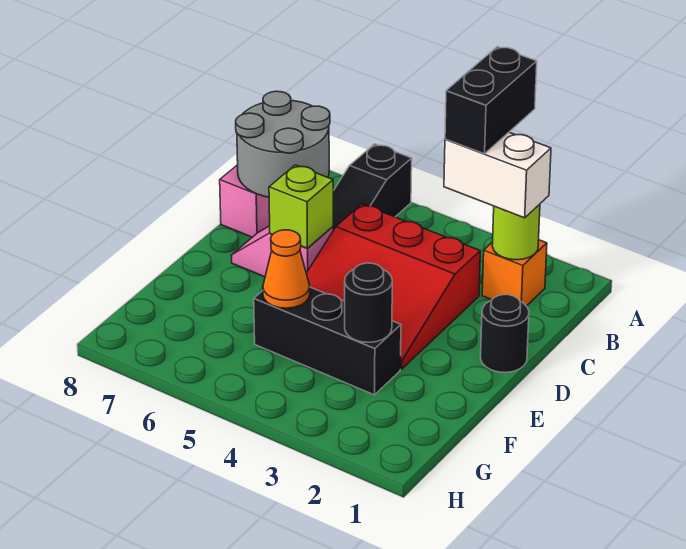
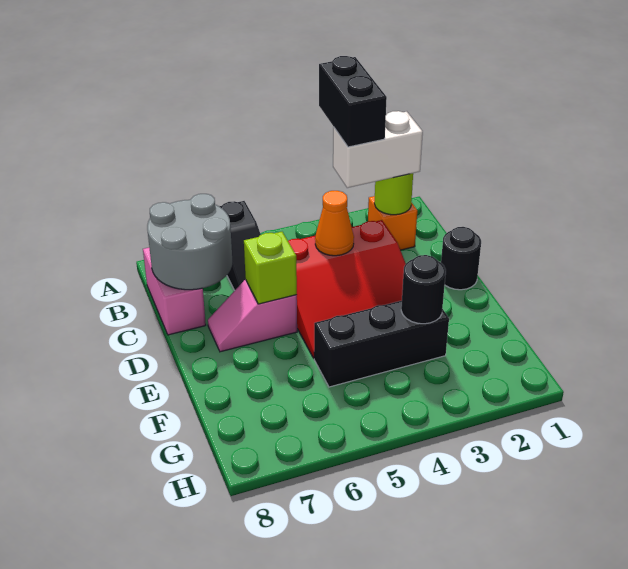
orange cone F5 level 2 -> orange cone C4 level 2

